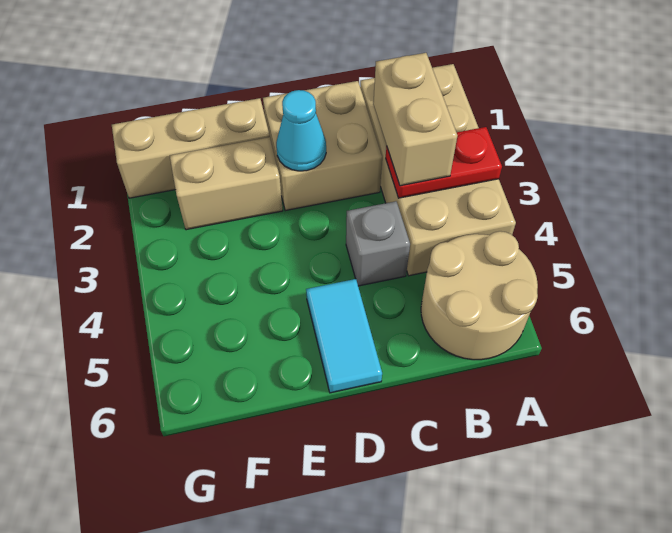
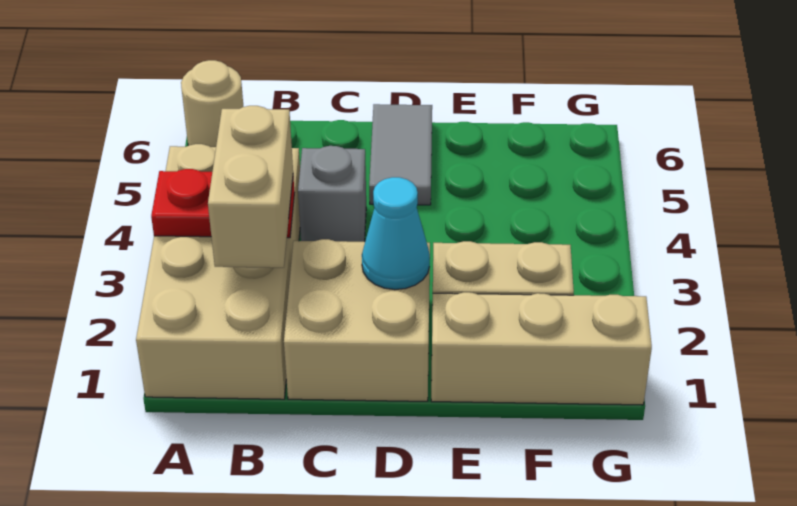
tan round brick A5:B6 level 1 -> tan round brick A6 level 1
cyan tile D5:D6 level 1 -> grey tile D5:D6 level 1

